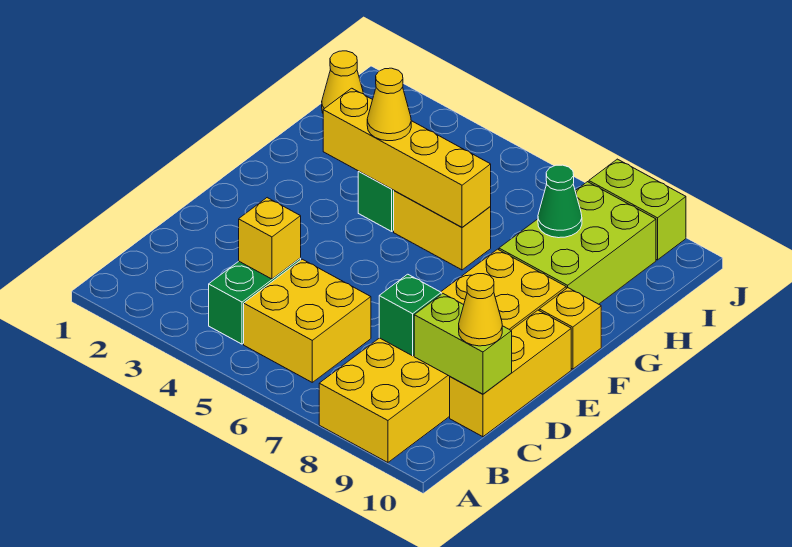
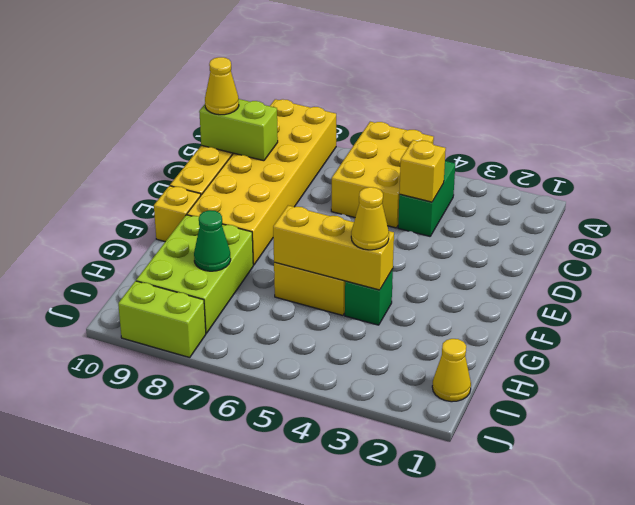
yellow brick B5:C6 level 1 -> yellow brick A5:C6 level 1
green brick C8 level 2 -> none
yellow brick G3:G6 level 2 -> yellow brick G4:G6 level 2

